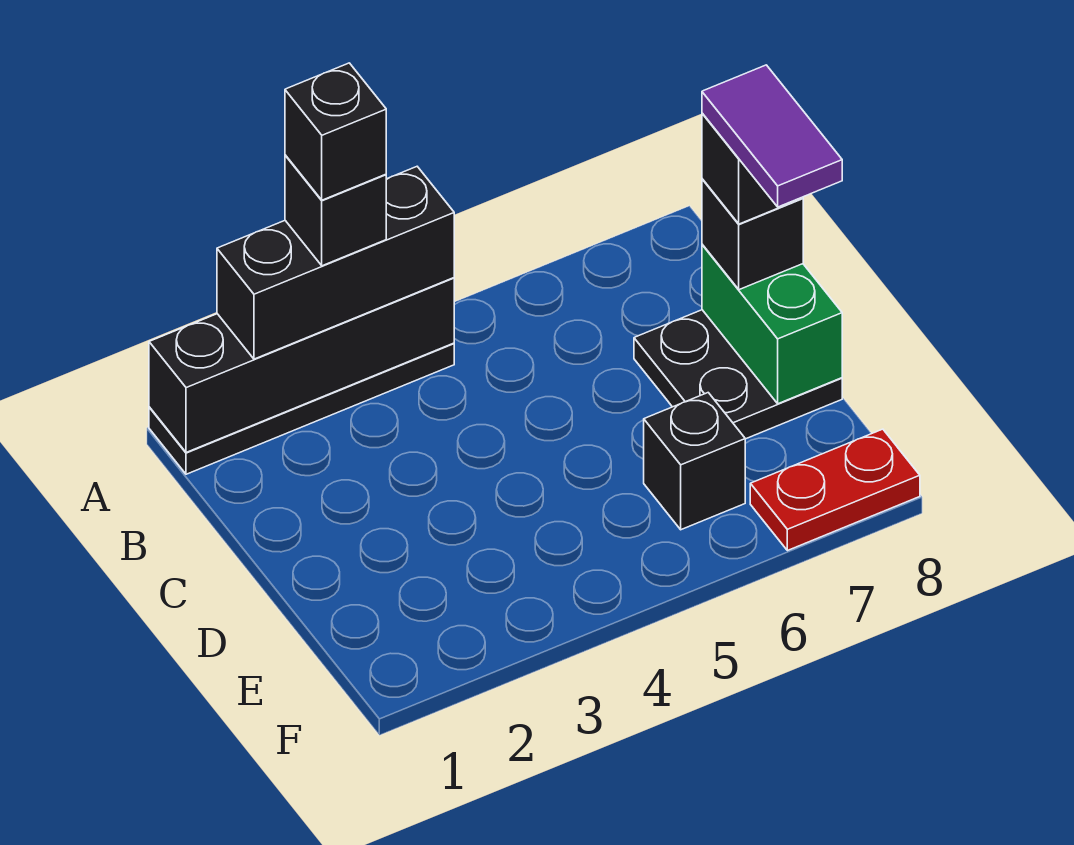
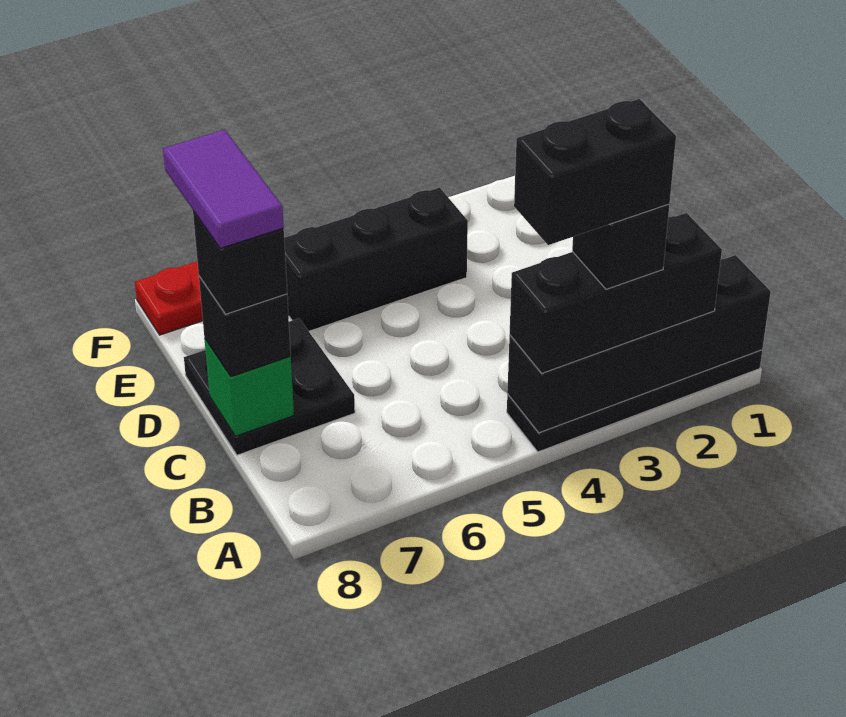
black brick A3 level 5 -> black brick A3:A4 level 5
green brick C8:D8 level 2 -> green brick C8 level 2
black brick E6 level 1 -> black brick E4:E6 level 1

